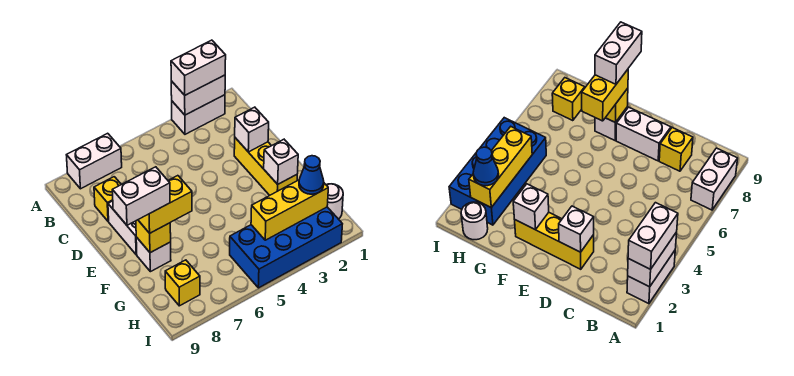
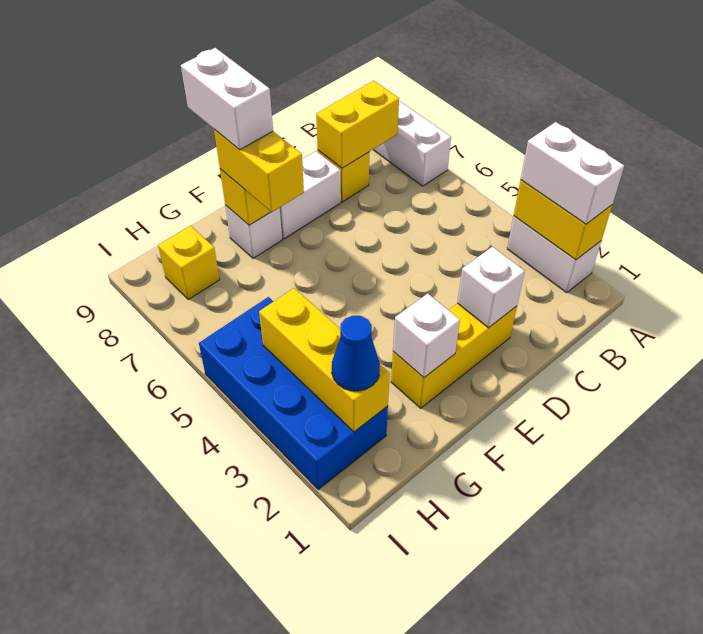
white brick A2:A3 level 2 -> yellow brick A2:A3 level 2
none -> yellow brick B8:C8 level 2
white round brick H1 level 1 -> none

